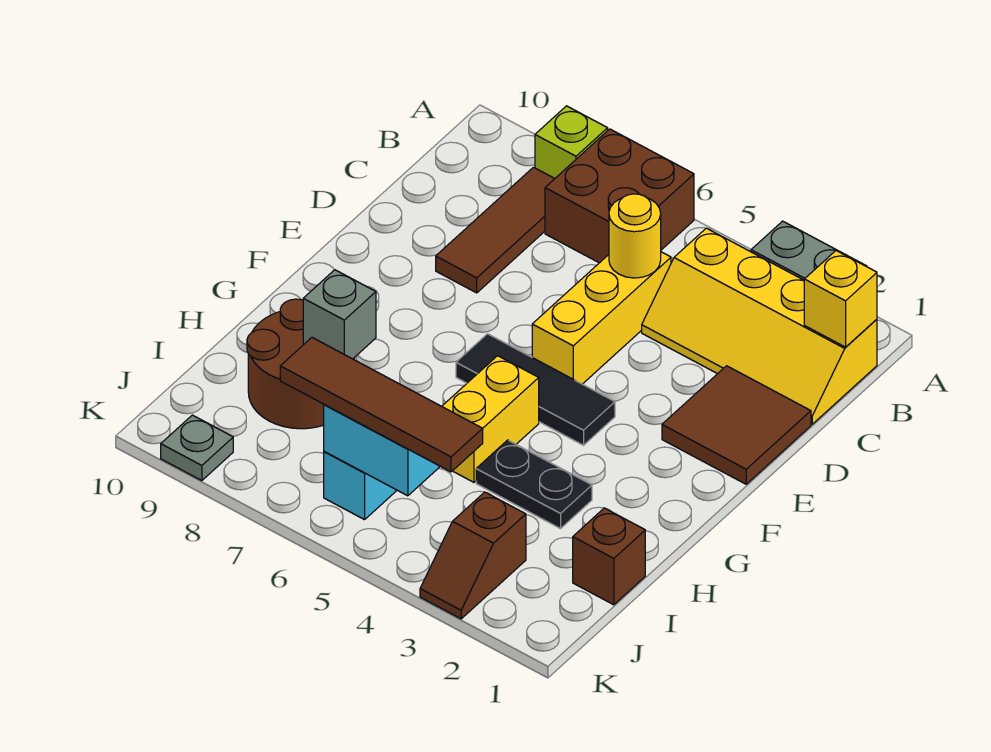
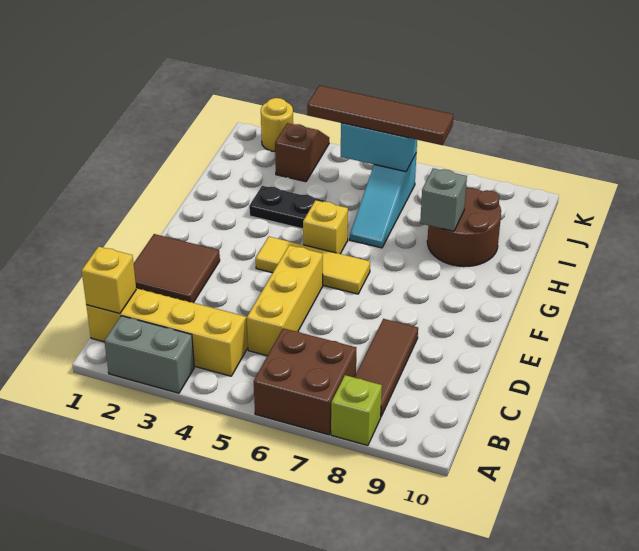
yellow round brick C5 level 2 -> yellow round brick K2 level 1
black tile F4:F6 level 1 -> yellow tile F4:F6 level 1
yellow brick G5:H5 level 1 -> yellow brick G5 level 1
brown brick I1 level 1 -> none
grey plate K9 level 1 -> none

